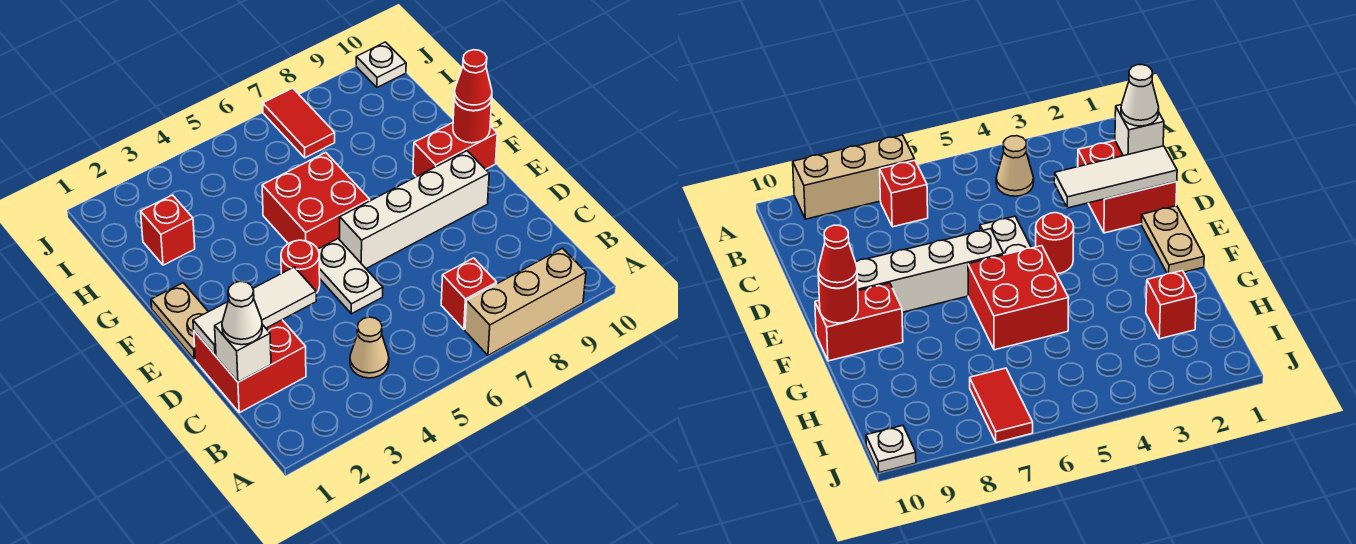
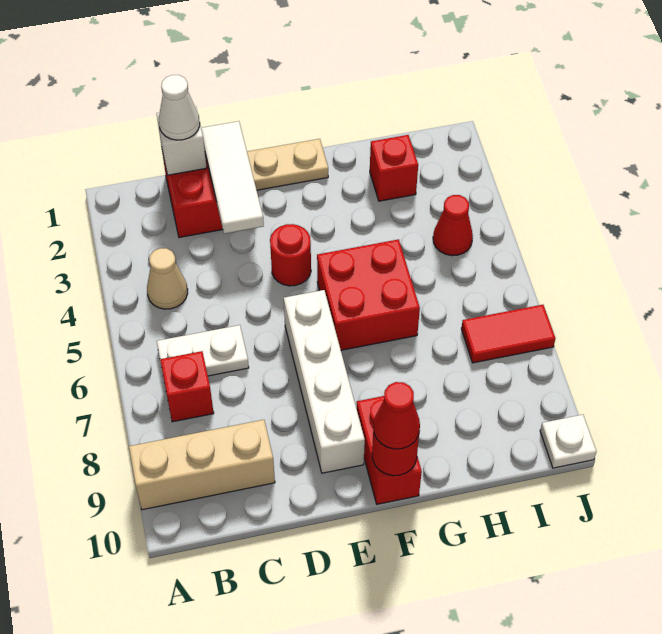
tan brick A7:A9 level 1 -> tan brick A9:C9 level 1
white plate D5:E5 level 1 -> white plate B6:C6 level 1
none -> red cone I4 level 1

